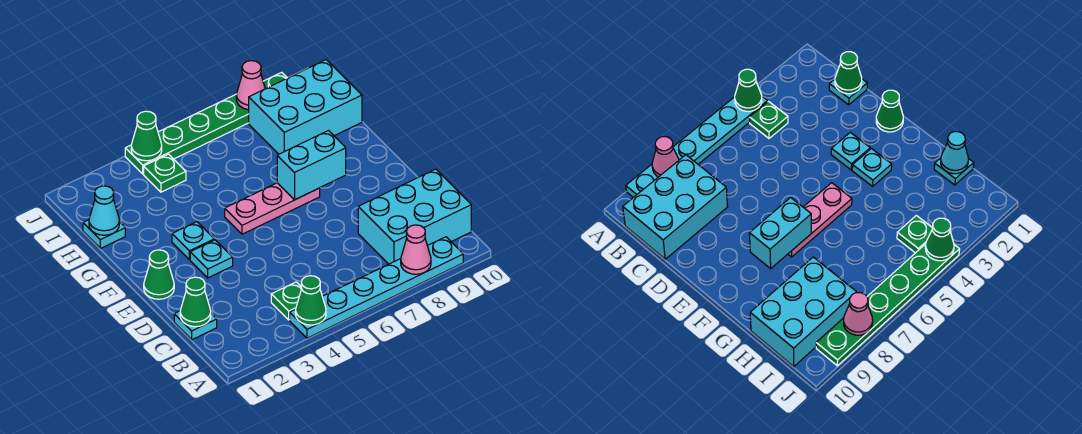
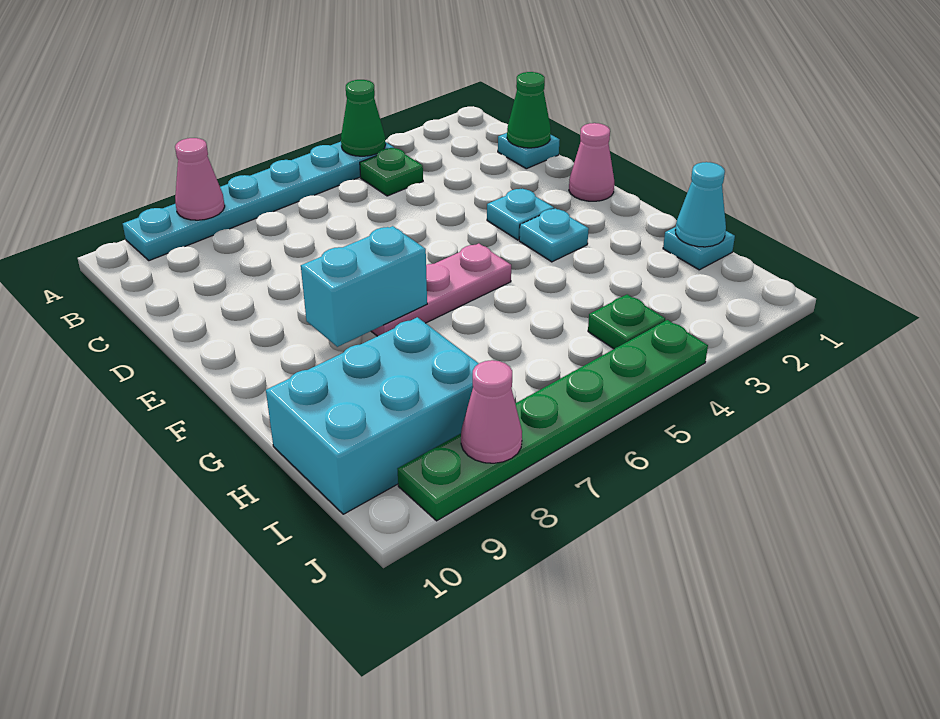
cyan brick B8:C10 level 1 -> none
green cone E1 level 1 -> pink cone E1 level 1
green cone J4 level 2 -> none

